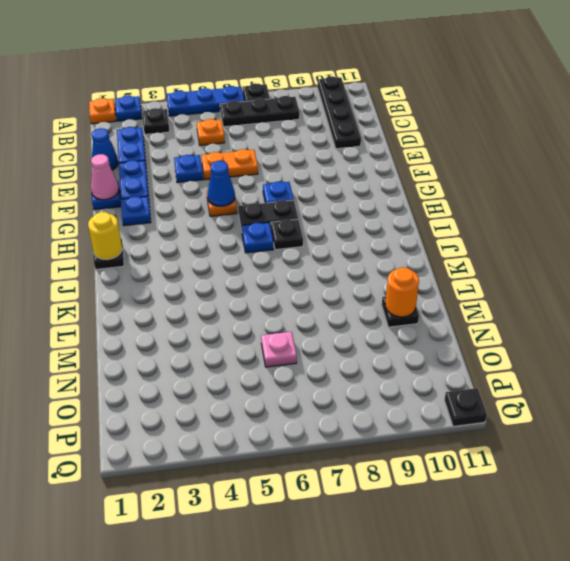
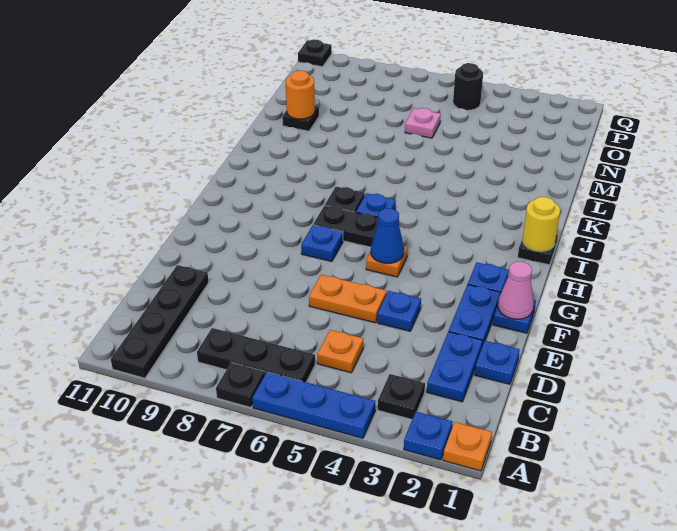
blue cone D1 level 1 -> blue plate D1 level 1
none -> black round brick P5 level 1

